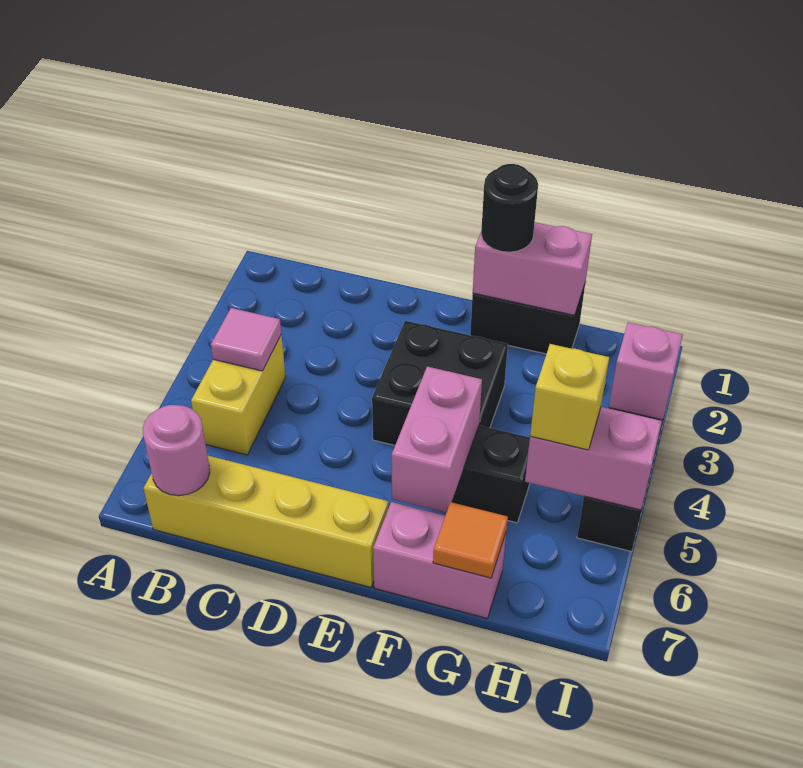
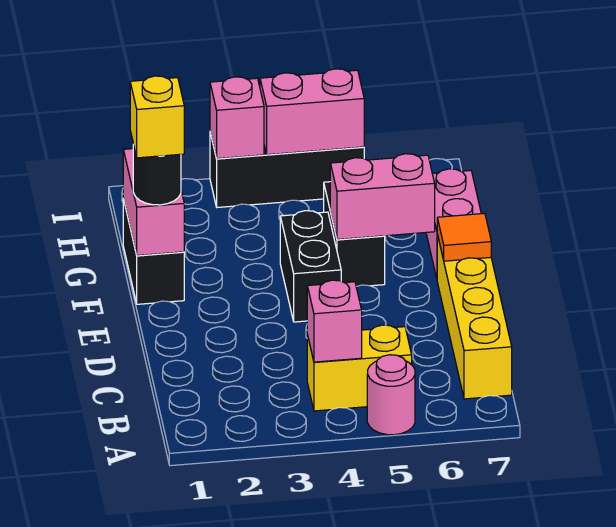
pink tile B4 level 2 -> pink brick B4 level 2
pink round brick B7 level 2 -> pink round brick A5 level 1
black brick E3:F4 level 1 -> black brick E4:F4 level 1
orange tile G7 level 2 -> orange tile E7 level 2
pink brick H5:I5 level 2 -> pink brick I4:I5 level 2
yellow brick H5 level 3 -> yellow brick F1 level 4

